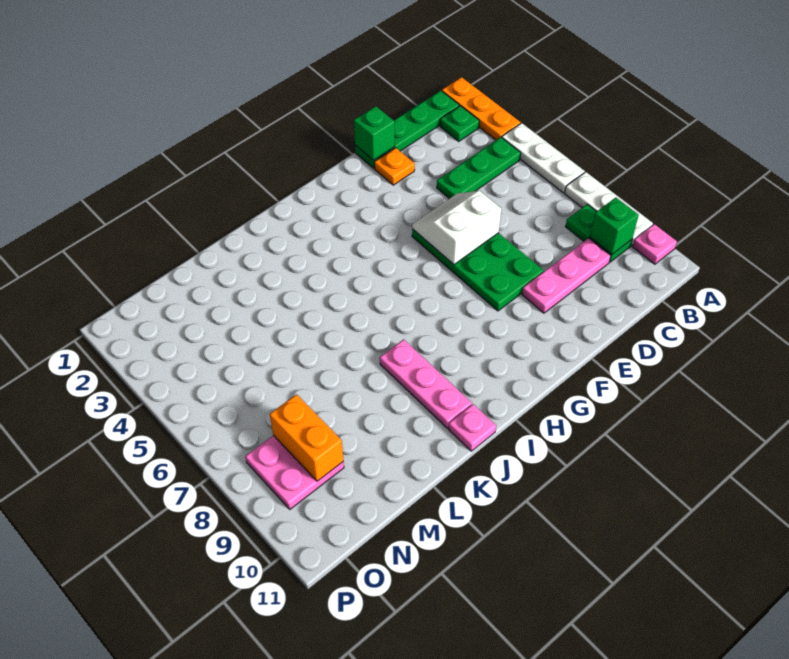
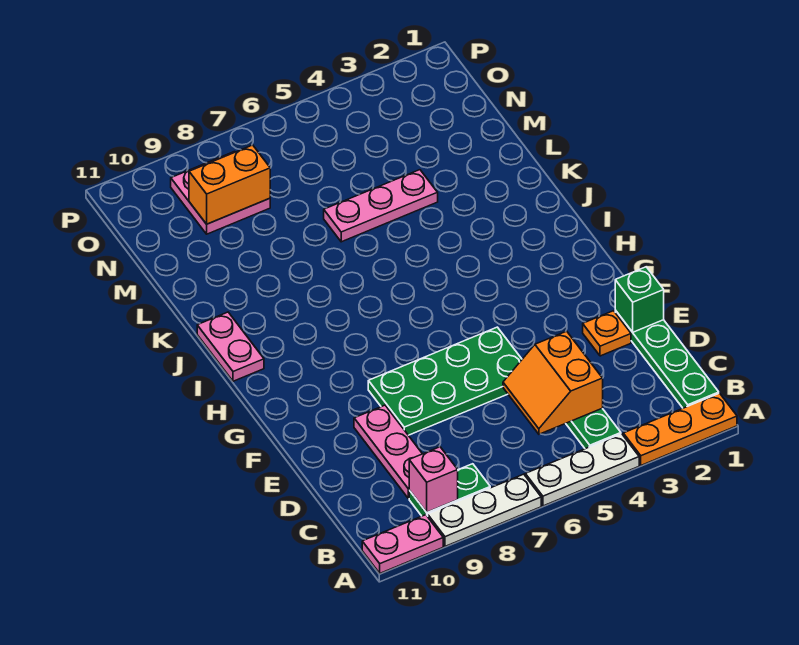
pink plate A10 level 1 -> pink plate A10:A11 level 1
green plate B2 level 1 -> none
green brick B9 level 2 -> pink brick B9 level 2
none -> orange slope C4:D5 level 2 top 4
white slope E5:F6 level 2 top 6 -> none
pink plate J8:J10 level 1 -> pink plate L4:L6 level 1
pink plate J11 level 1 -> pink plate I11:J11 level 1

